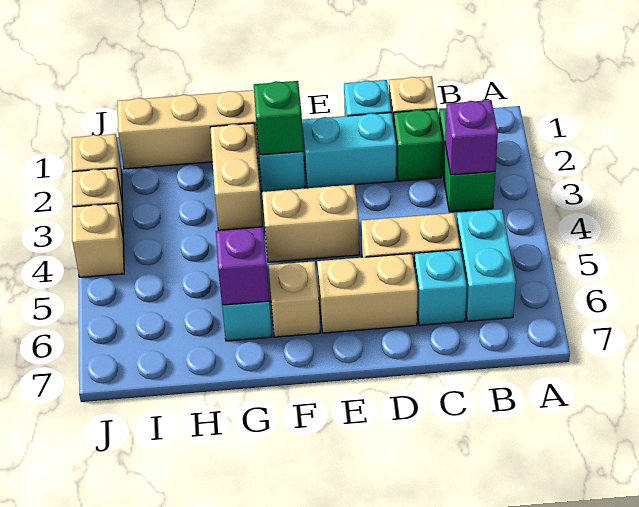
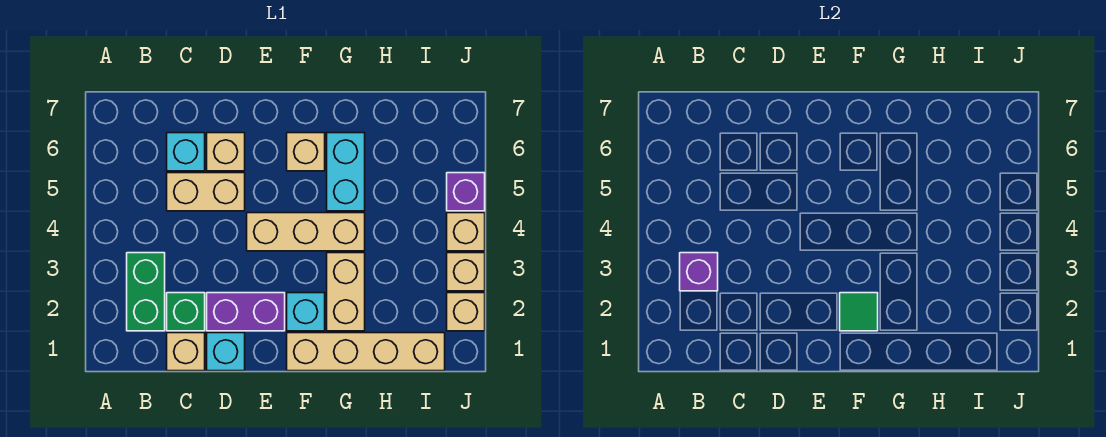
cyan brick B5:B6 level 1 -> none
cyan brick D2:E2 level 1 -> purple brick D2:E2 level 1
tan brick D6:E6 level 1 -> tan brick D6 level 1
tan brick E4:F4 level 1 -> tan brick E4:G4 level 1
green brick F2 level 2 -> green tile F2 level 2
purple brick G6 level 2 -> purple brick J5 level 1

